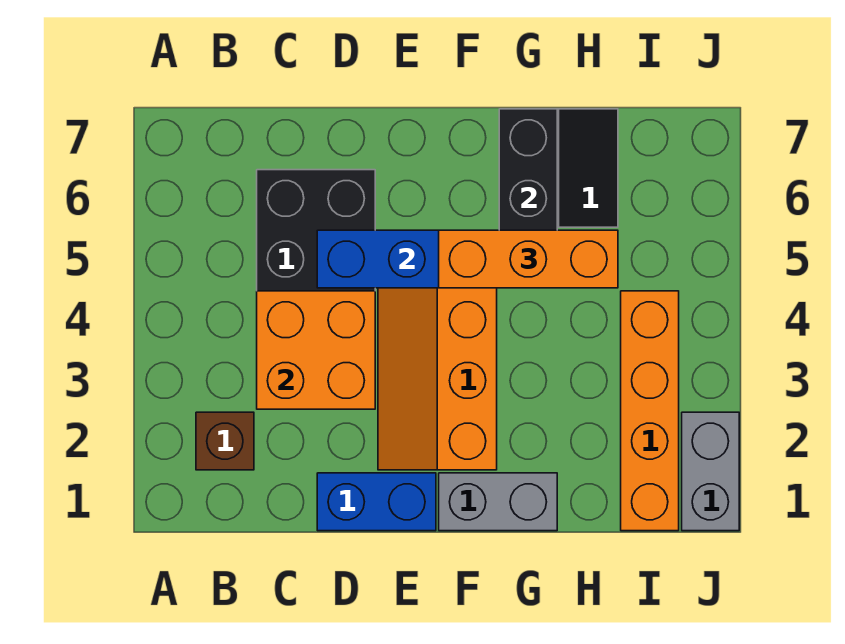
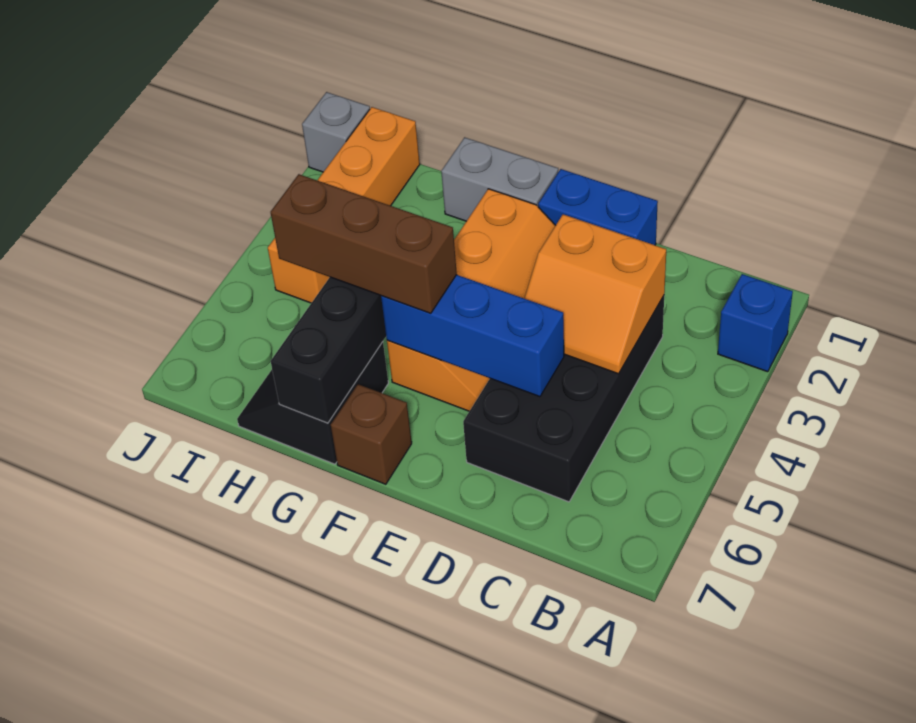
none -> blue brick A2 level 1
brown brick B2 level 1 -> brown brick F7 level 1
orange brick C3:D4 level 2 -> orange slope C3:D4 level 2 top 3
orange brick F5:H5 level 3 -> brown brick F5:H5 level 3
grey brick J1:J2 level 1 -> grey brick J1 level 1

